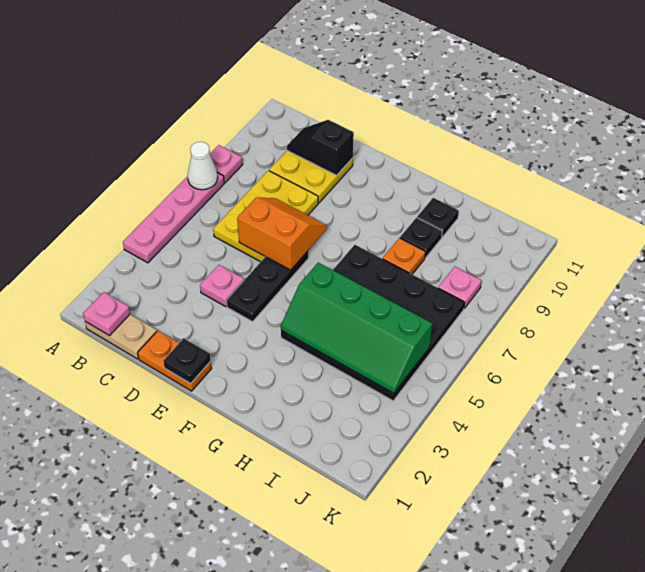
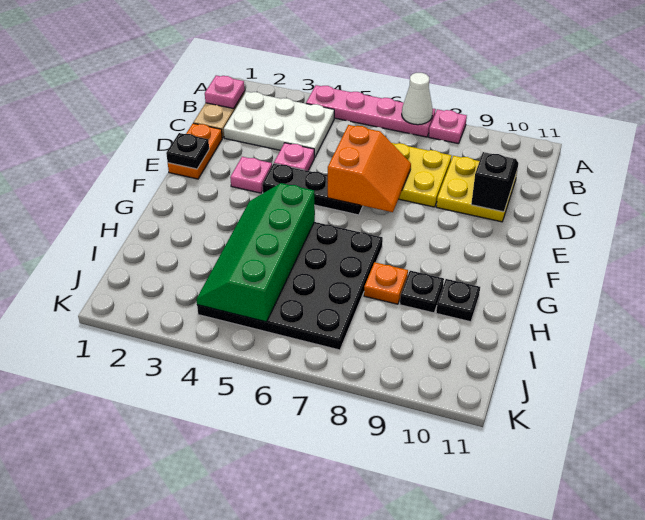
none -> white plate B2:C4 level 1
pink plate J8 level 1 -> pink plate E3 level 1

